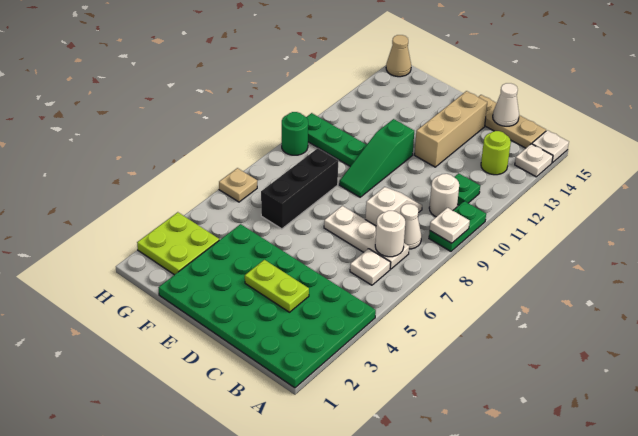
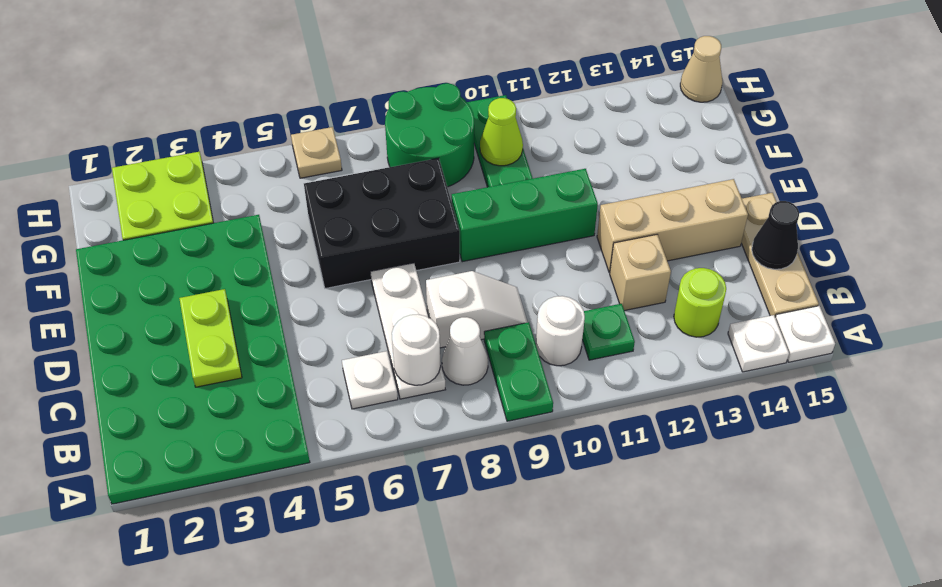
green plate A9:A10 level 1 -> green plate A9:B9 level 1
white plate A9 level 2 -> none
none -> tan brick C12 level 1
white cone C15 level 2 -> black cone C15 level 2
green slope E9:E11 level 1 top 11 -> green brick E9:E11 level 1
black brick F6:F8 level 1 -> black brick E6:F8 level 1
none -> lime cone G10 level 2
green round brick H9 level 1 -> green round brick G8:H9 level 1

